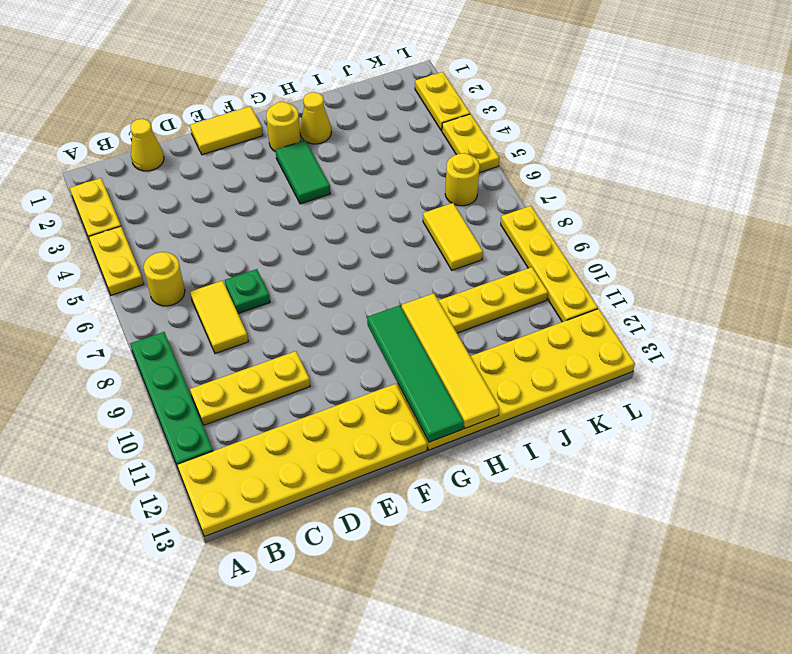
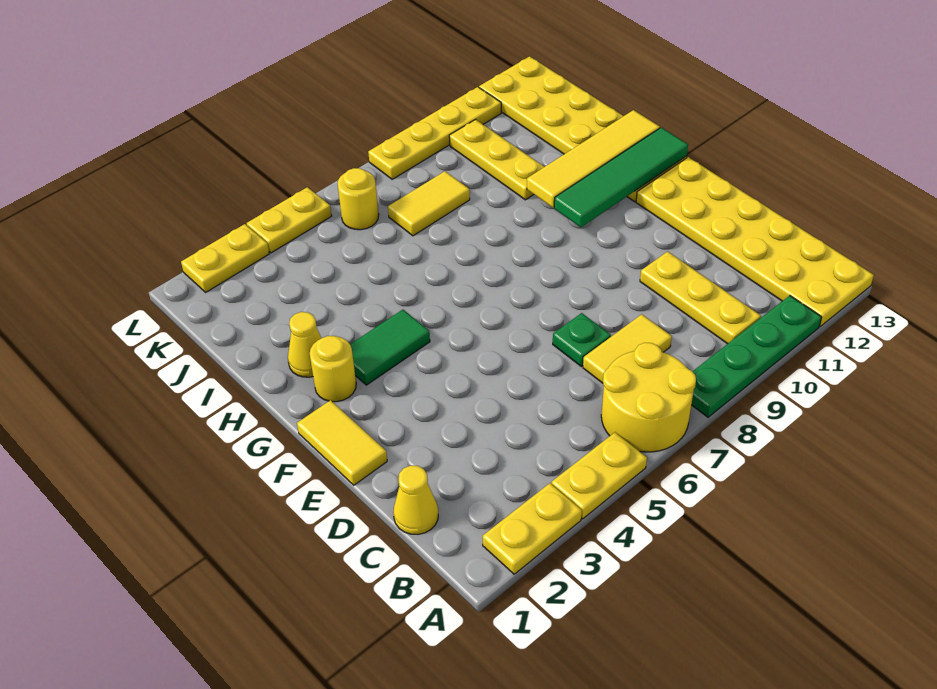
yellow round brick B6 level 1 -> yellow round brick A6:B7 level 1

